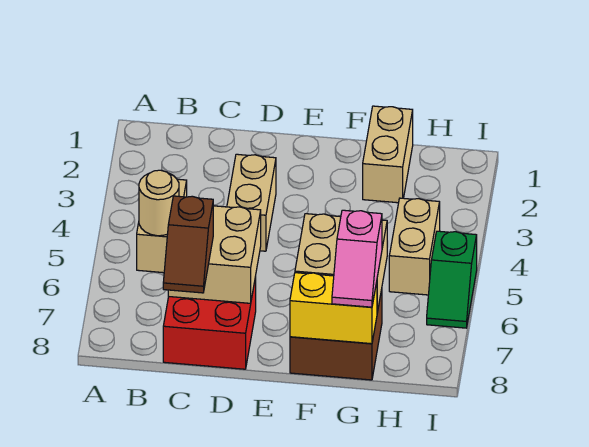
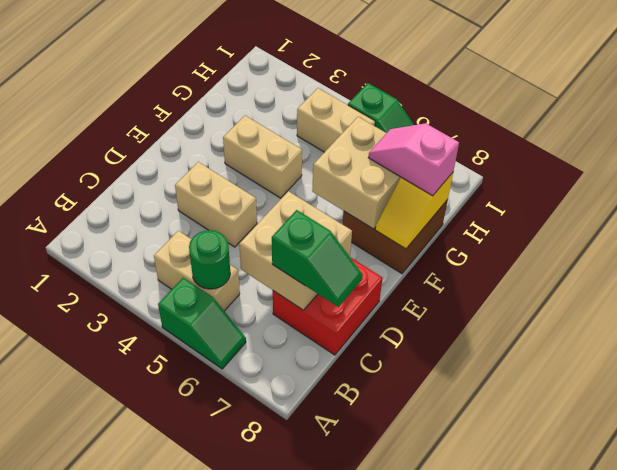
none -> green slope A5:A6 level 1 top 5
tan round brick B5 level 2 -> green round brick B5 level 2
brown slope C7:C8 level 3 top 7 -> green slope C7:C8 level 3 top 7
yellow brick F8:G8 level 2 -> yellow slope F8:G8 level 2 top G
tan brick G1:G2 level 1 -> tan brick F3:F4 level 1
pink slope G7:G8 level 3 top 7 -> pink slope G7:G8 level 3 top 8

